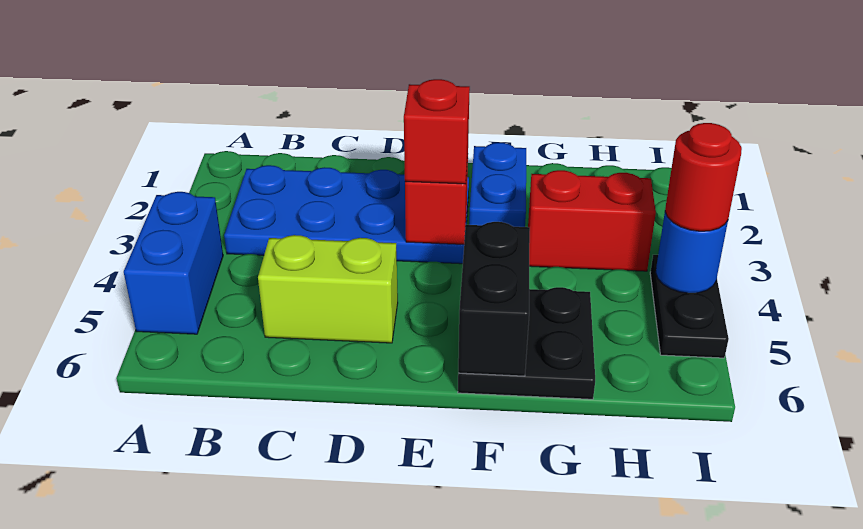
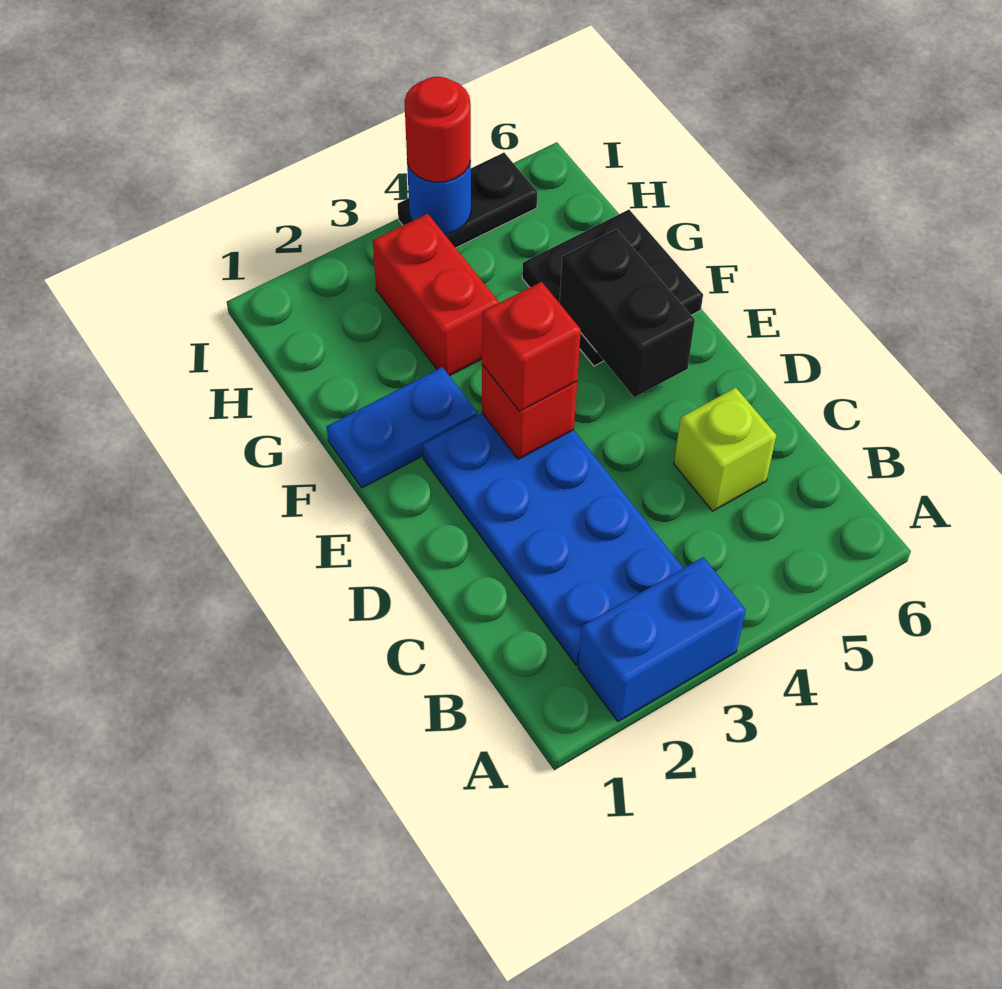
blue brick A4:A5 level 1 -> blue brick A2:A3 level 1
lime brick C5:D5 level 1 -> lime brick C5 level 1
black brick F5:F6 level 2 -> black brick E5:F5 level 2

